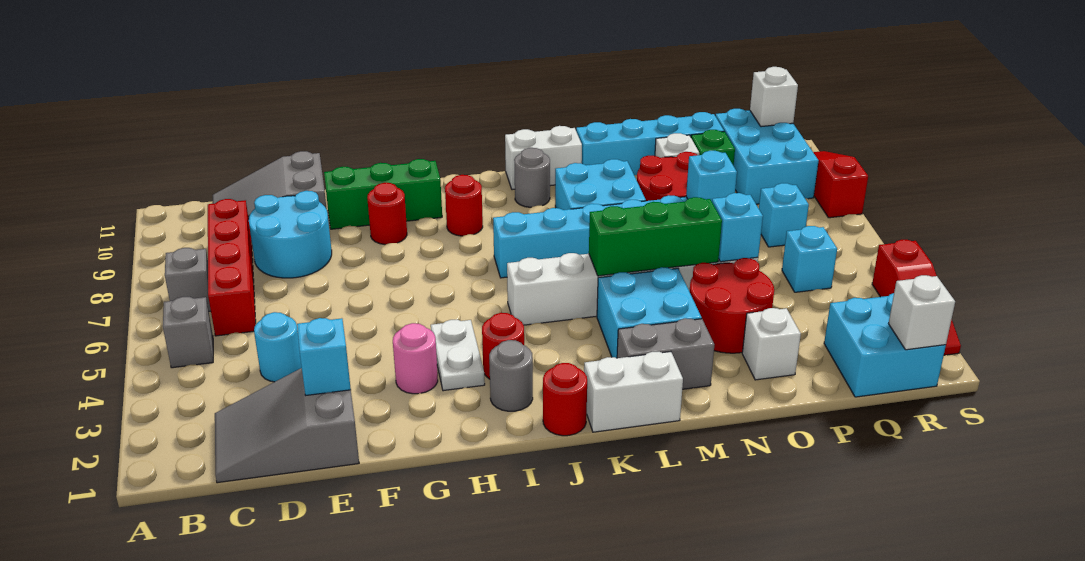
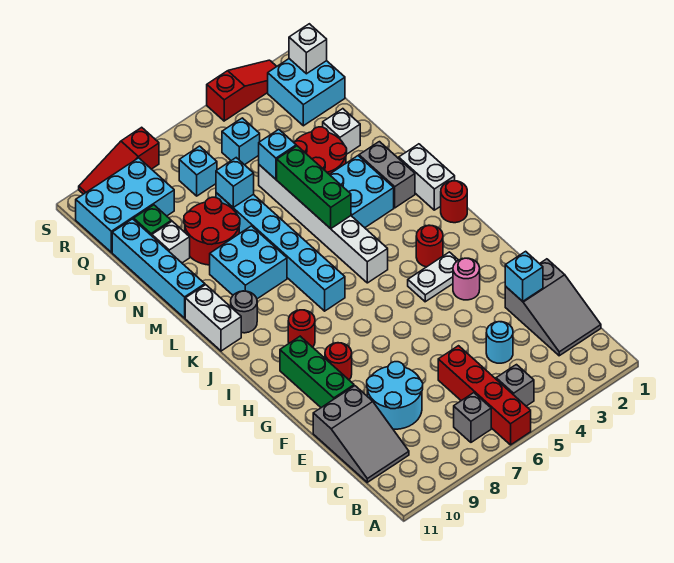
red brick C6:C9 level 1 -> red brick A6:D6 level 1
grey round brick I2 level 1 -> none
white brick R11 level 2 -> none

